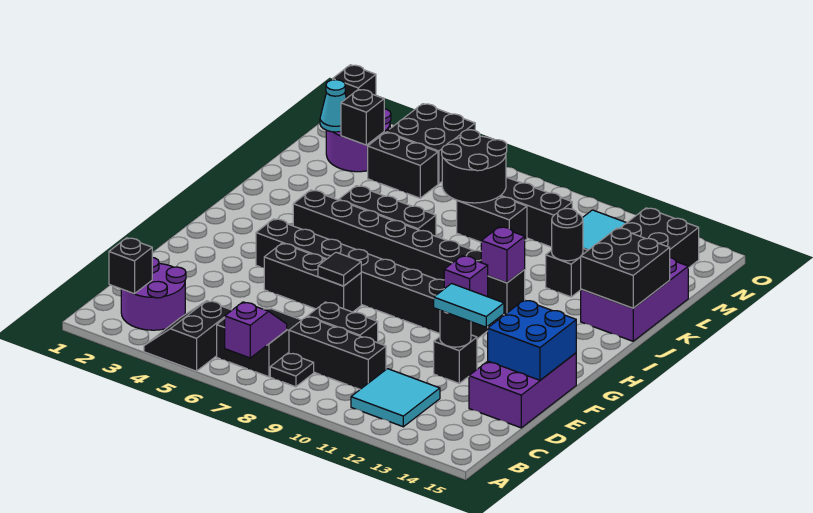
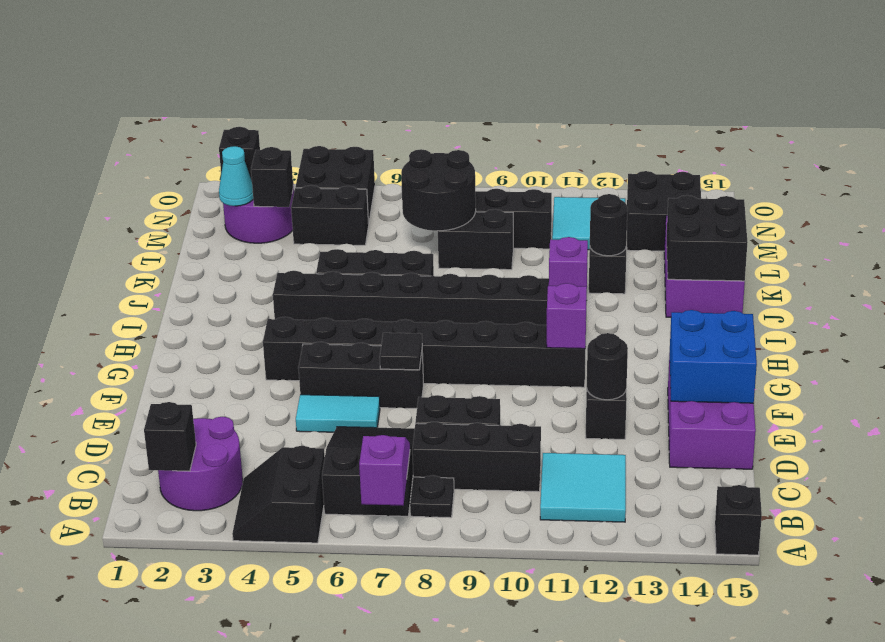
none -> black brick A15 level 1
cyan tile E12:E13 level 3 -> cyan tile E5:E6 level 1

